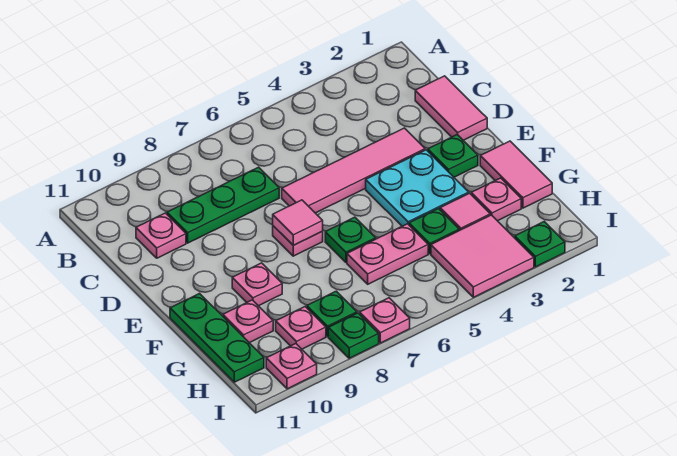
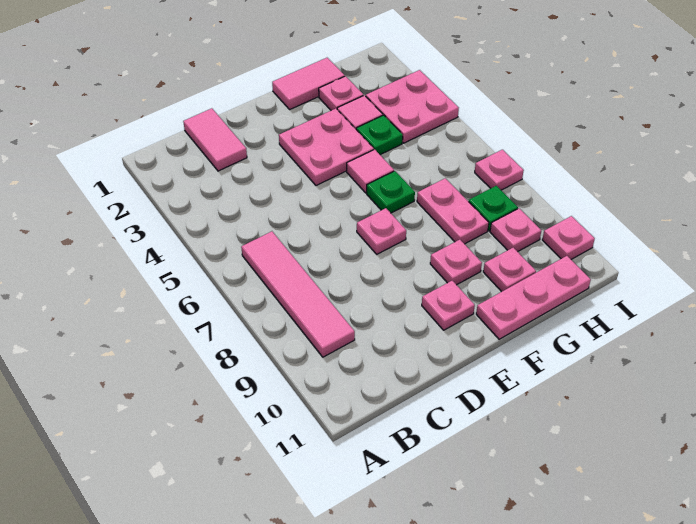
pink tile C1:D1 level 1 -> pink tile C1:C2 level 1
green plate C7:C9 level 1 -> none
pink plate C10 level 1 -> pink plate E10 level 1
pink tile D3:D6 level 1 -> pink tile B6:B9 level 1
green plate E2 level 1 -> none
cyan plate E3:F4 level 1 -> pink plate E3:F4 level 1
pink tile E7 level 2 -> pink tile F5 level 1
green plate F11:H11 level 1 -> pink plate F11:H11 level 1
pink plate G5:G6 level 1 -> pink plate G7:G8 level 1
pink tile H3:I4 level 1 -> pink plate H3:I4 level 1
green plate I2 level 1 -> none
green plate I8 level 1 -> none

